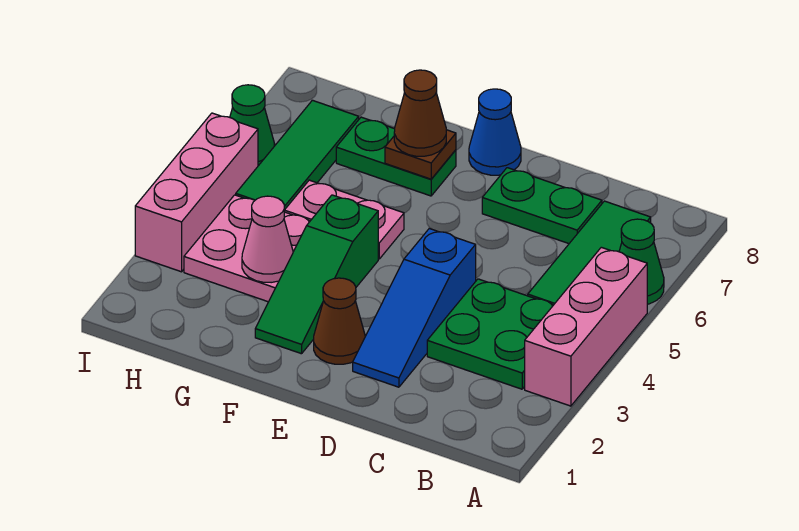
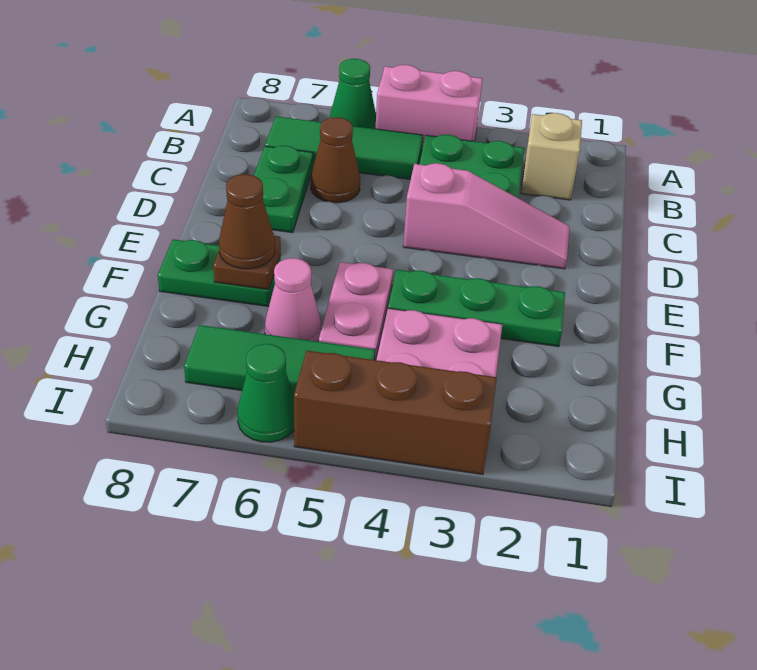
pink brick A3:A5 level 1 -> pink brick A4:A5 level 1
none -> tan brick B2 level 1
blue slope D2:D4 level 1 top 4 -> pink slope D2:D4 level 1 top 4
brown cone E2 level 1 -> brown cone C6 level 1
blue cone E8 level 1 -> none
green slope F2:F4 level 1 top 4 -> green plate F2:F4 level 1
green plate F7:G7 level 1 -> green plate F7:F8 level 1
pink cone G3 level 2 -> pink cone G6 level 1
pink brick I3:I5 level 1 -> brown brick I3:I5 level 1

